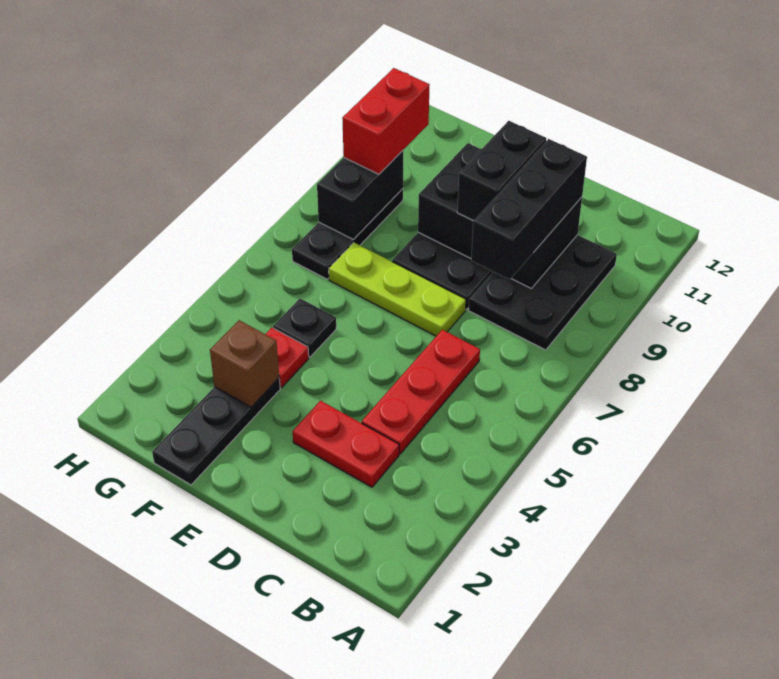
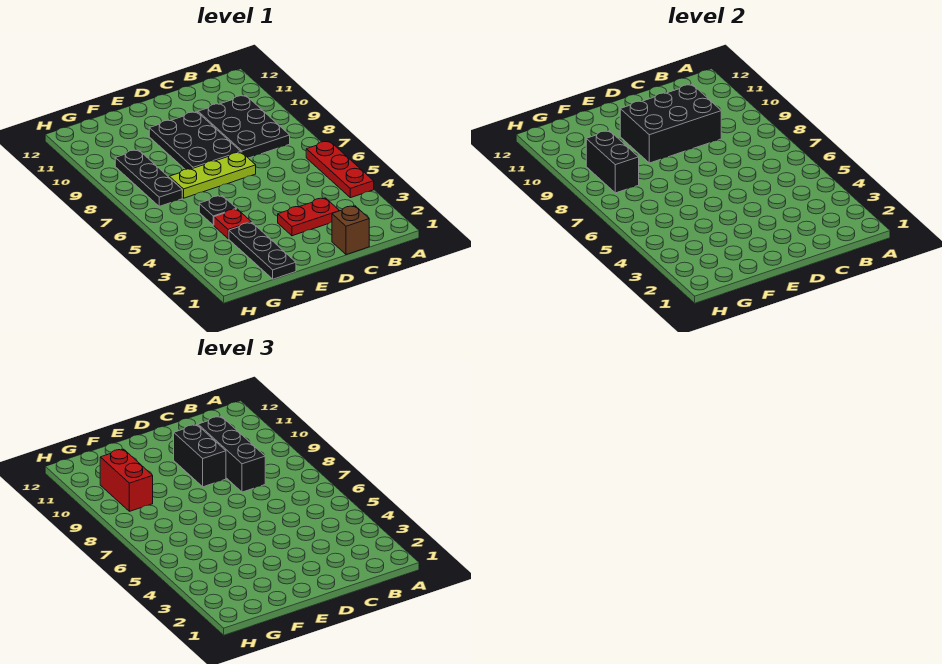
red plate C4:C6 level 1 -> red plate A4:A6 level 1
brown brick F3 level 2 -> brown brick C1 level 1

